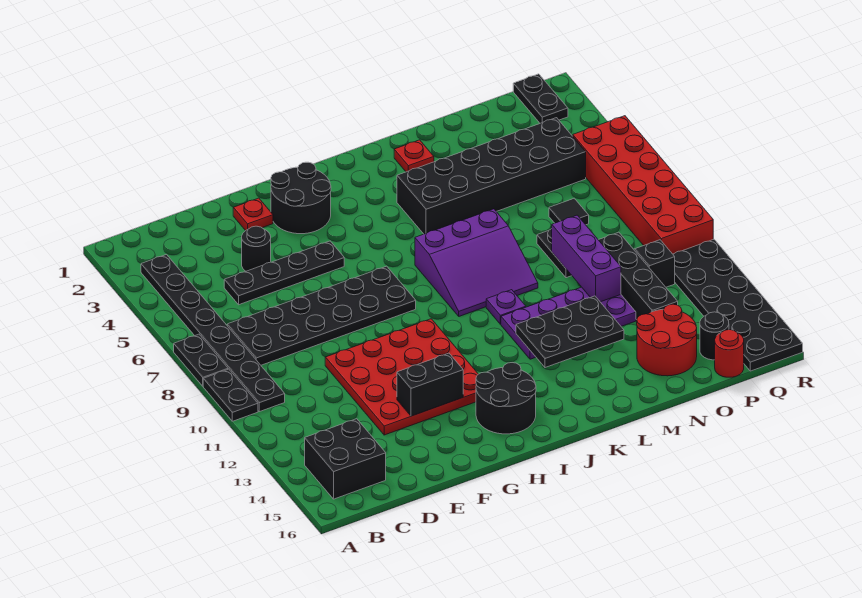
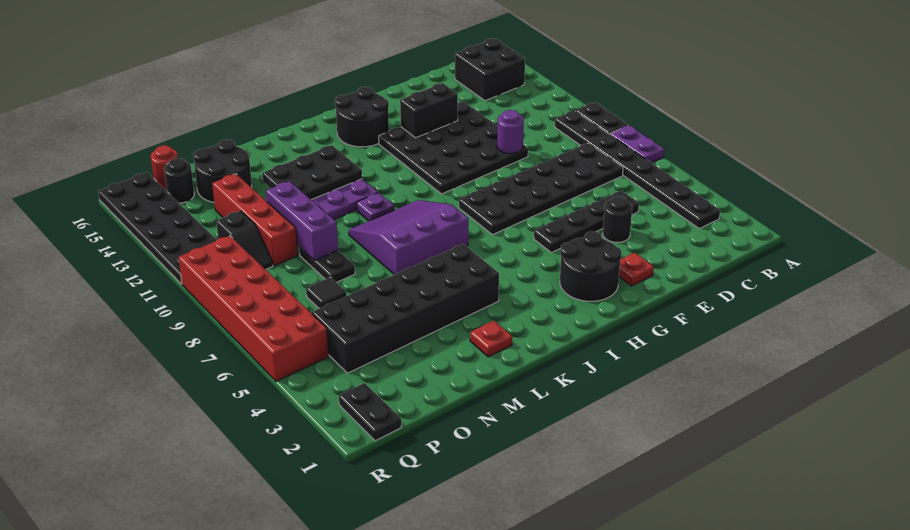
black plate A7:A8 level 1 -> purple plate A7:A8 level 1
red plate E10:H13 level 1 -> black plate E10:H13 level 1
none -> purple round brick E10 level 2
red round brick N14:O15 level 1 -> black round brick N14:O15 level 1
black brick O10:O13 level 1 -> red brick O10:O13 level 1

